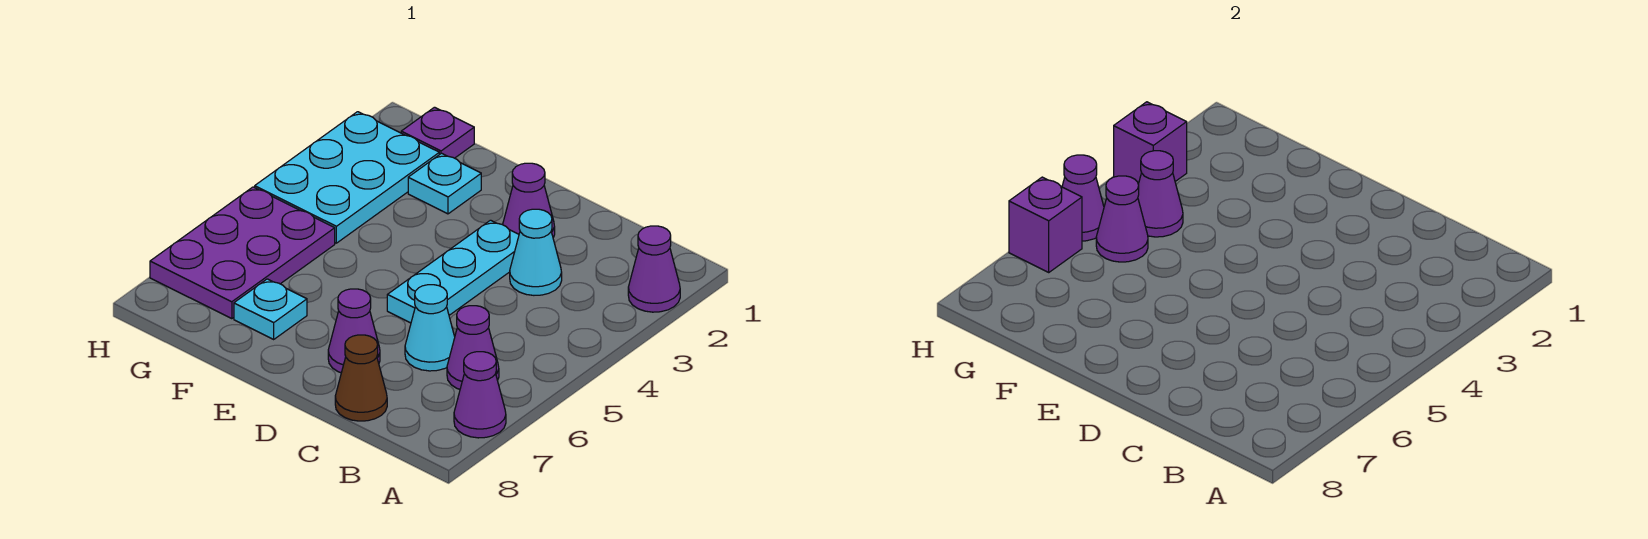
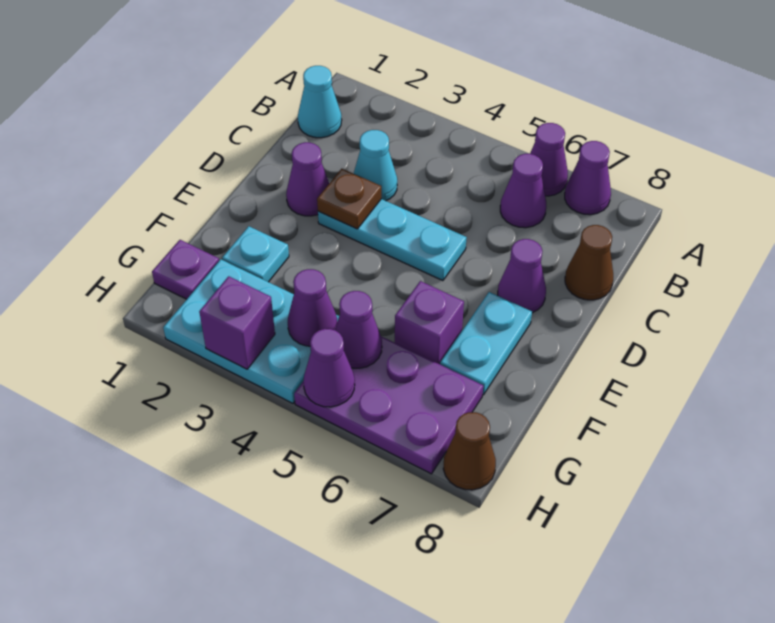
purple cone A2 level 1 -> purple cone A6 level 1
cyan cone C6 level 1 -> cyan cone B1 level 1
none -> brown plate D3 level 2
cyan plate F7 level 1 -> cyan plate E7:F7 level 1
purple brick H6 level 2 -> purple brick F6 level 1
none -> brown cone H8 level 1

